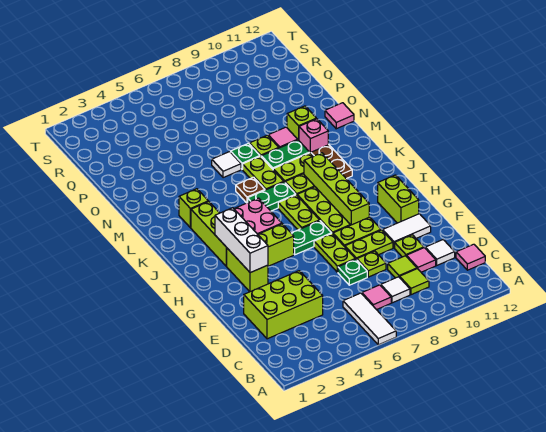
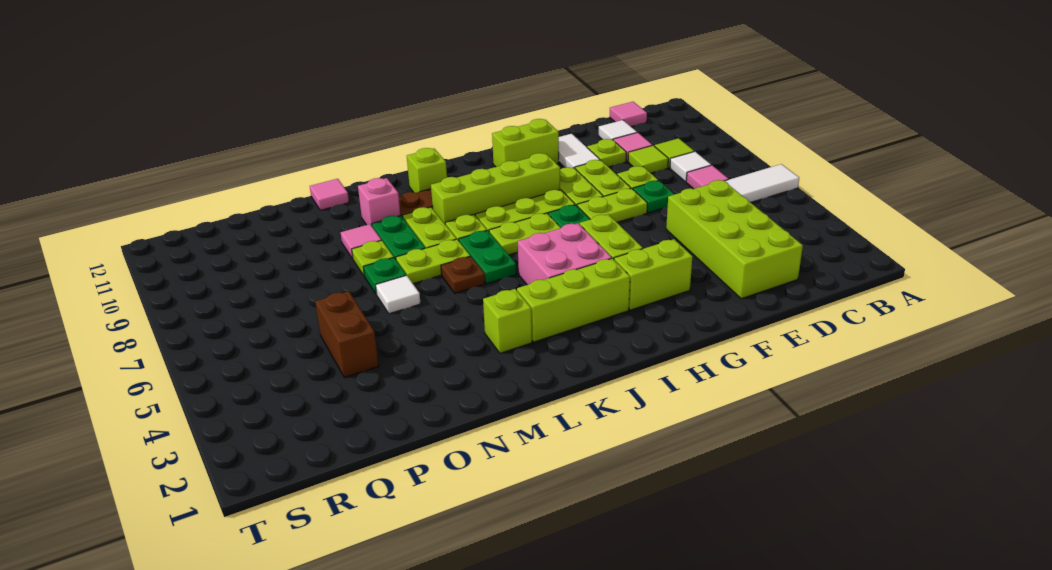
lime brick D2:E4 level 1 -> lime brick D2:E5 level 1
white brick G3:I3 level 2 -> none
lime brick N10 level 1 -> lime brick K11 level 1
none -> brown brick P4:P5 level 1

